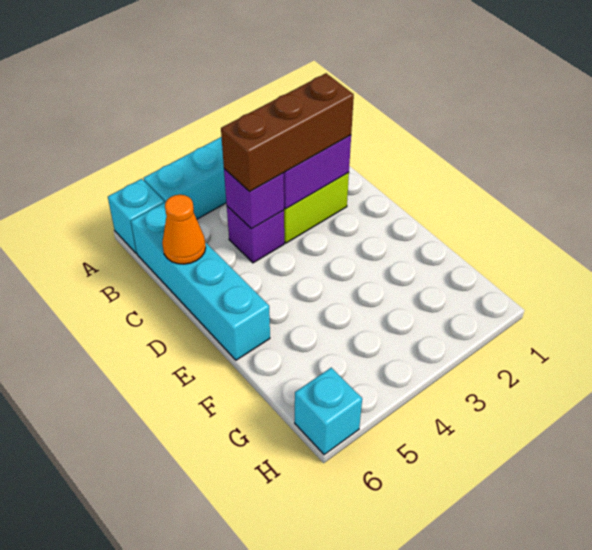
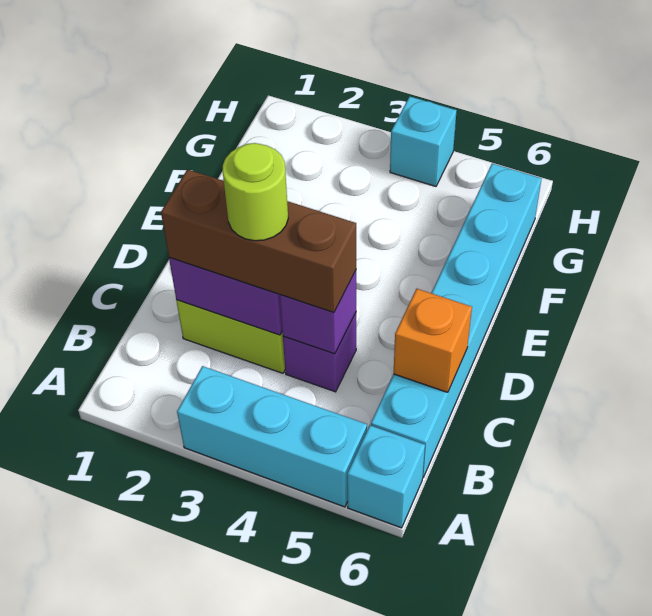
cyan brick B6:E6 level 1 -> cyan brick B6:G6 level 1
none -> lime round brick C3 level 4
orange cone C6 level 2 -> orange brick C6 level 2
cyan brick H6 level 1 -> cyan brick H4 level 1

